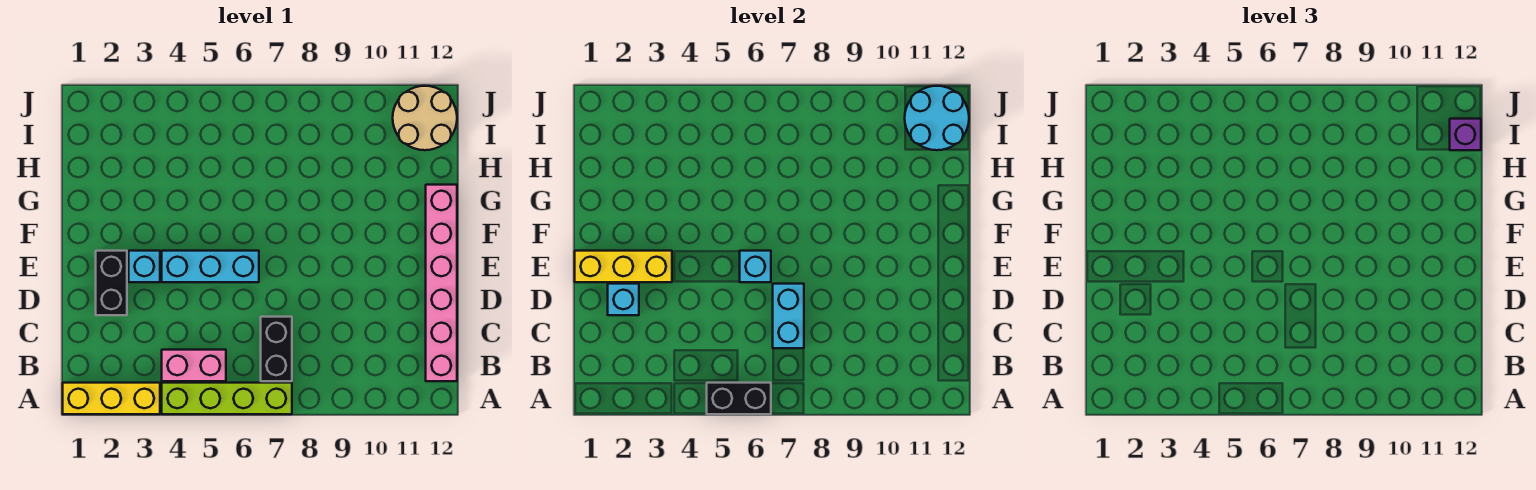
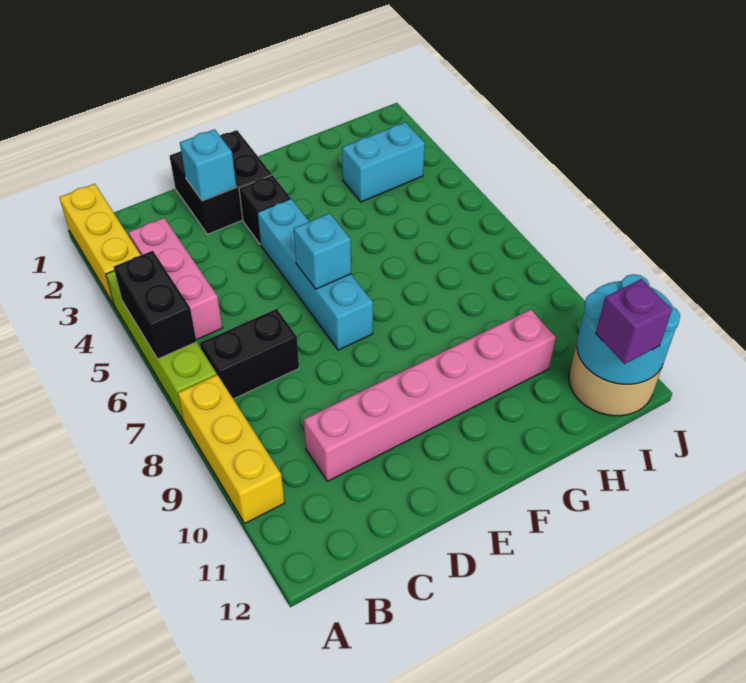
pink brick B4:B5 level 1 -> pink brick B3:B5 level 1
pink brick B12:G12 level 1 -> pink brick C10:H10 level 1
cyan brick C7:D7 level 2 -> cyan brick H3:I3 level 1
black brick D2:E2 level 1 -> black brick D1:E2 level 1
yellow brick E1:E3 level 2 -> yellow brick A8:A10 level 1
cyan brick E3 level 1 -> black brick E3 level 1
cyan brick E4:E6 level 1 -> cyan brick E4:E7 level 1

